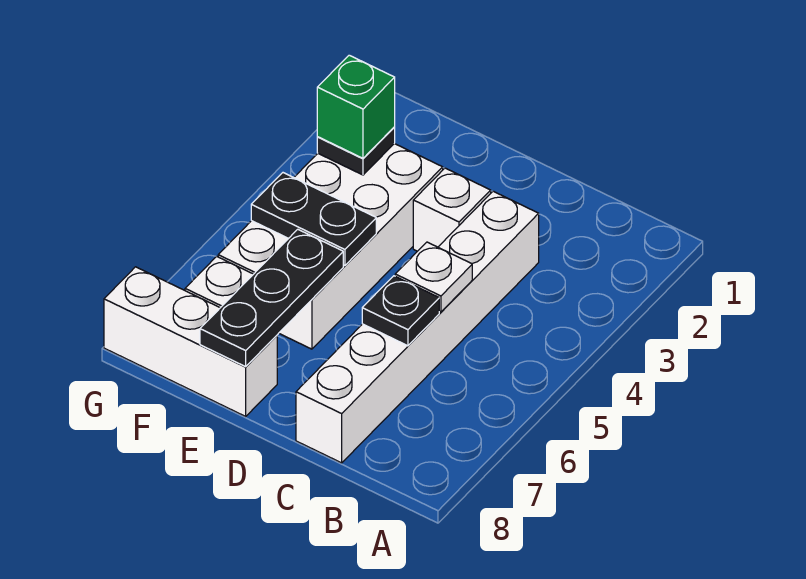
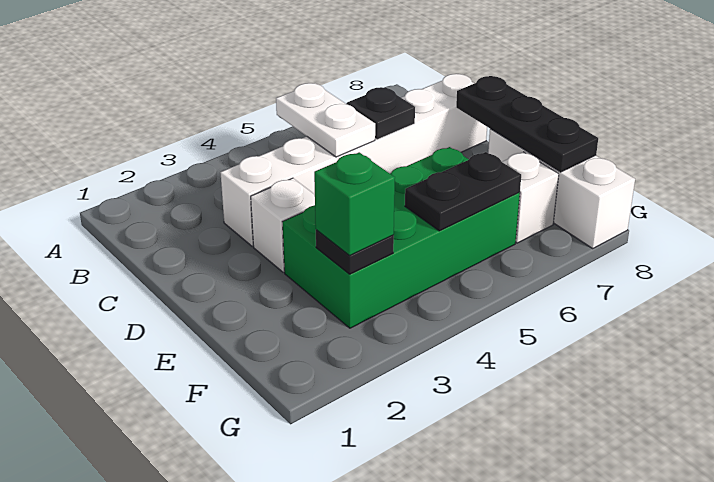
white plate C5 level 2 -> white plate B5:C5 level 2
white brick E3:F6 level 1 -> green brick E3:F6 level 1
black plate E5:F5 level 2 -> black plate F5:F6 level 2
black plate E6:E8 level 2 -> black plate D8:F8 level 2

